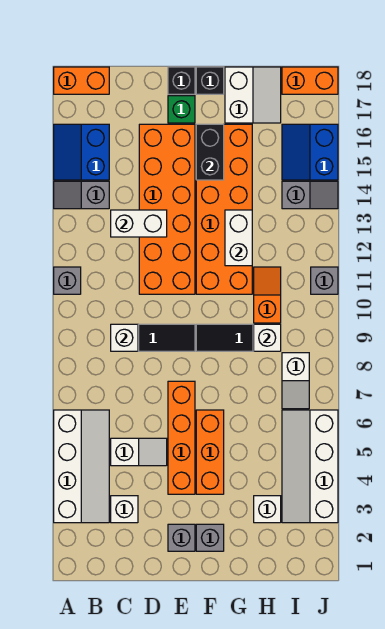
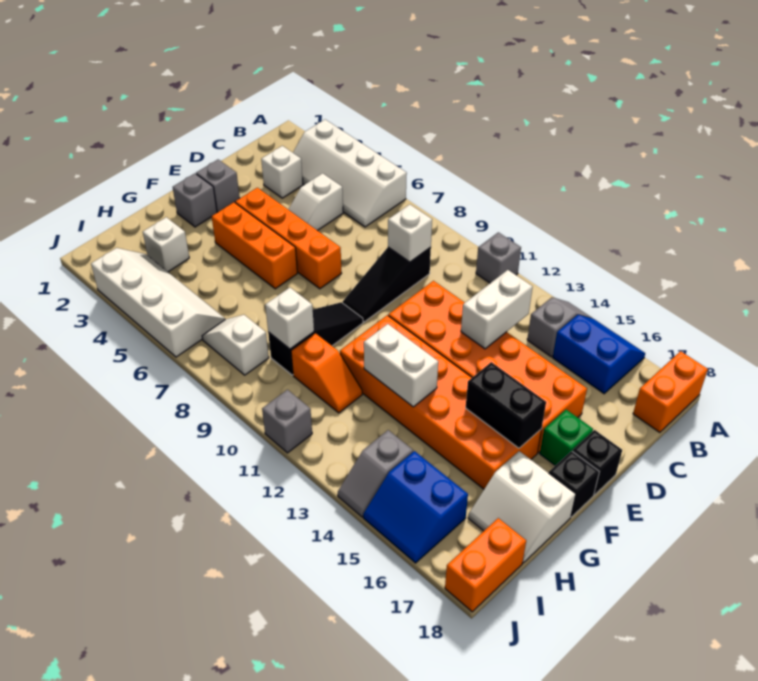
blue slope I15:J16 level 1 top J -> blue slope I15:J16 level 1 top I

